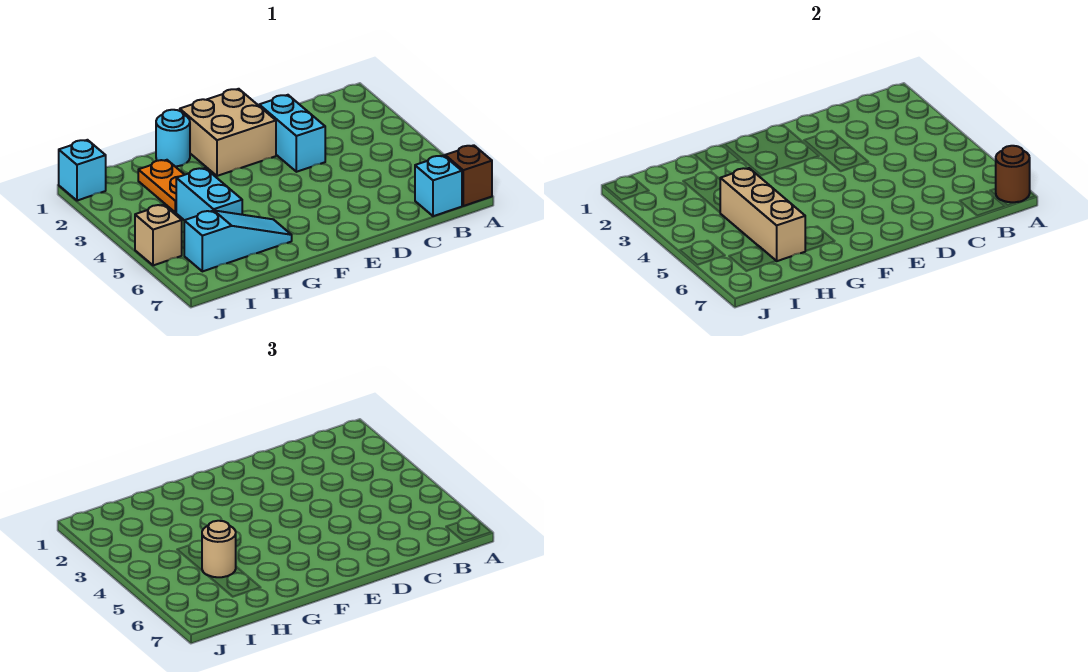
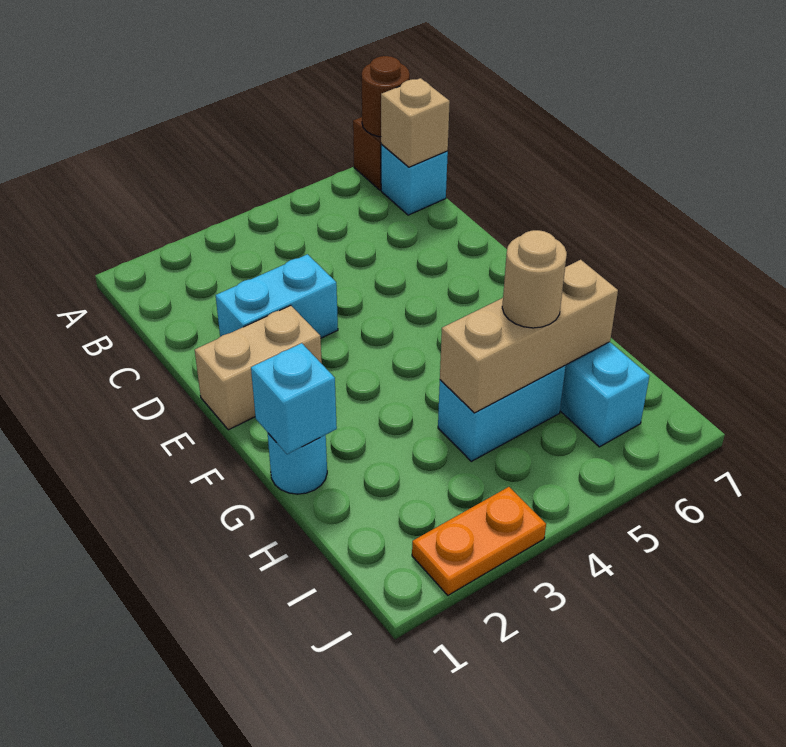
tan brick E1:F2 level 1 -> tan brick E1:E2 level 1
orange plate H2:H3 level 1 -> orange plate J2:J3 level 1
cyan brick J1 level 1 -> cyan brick G1 level 2
tan brick J5 level 1 -> tan brick B7 level 2

